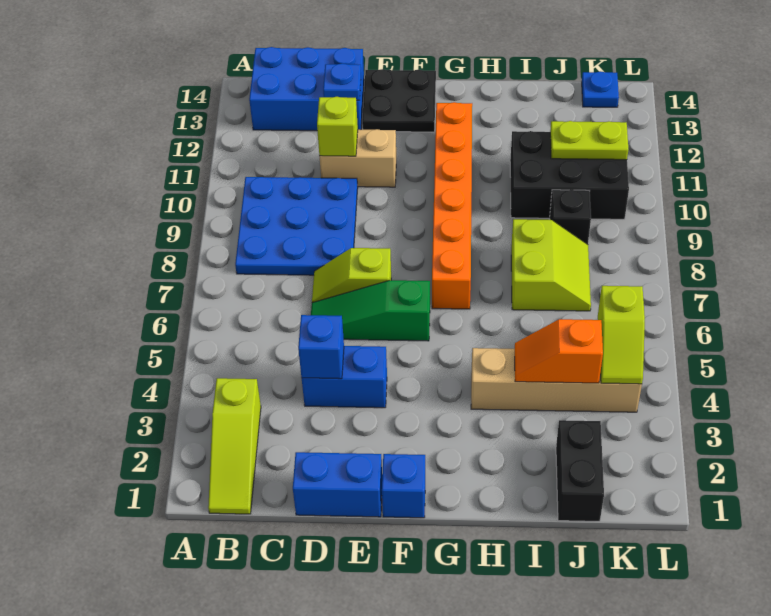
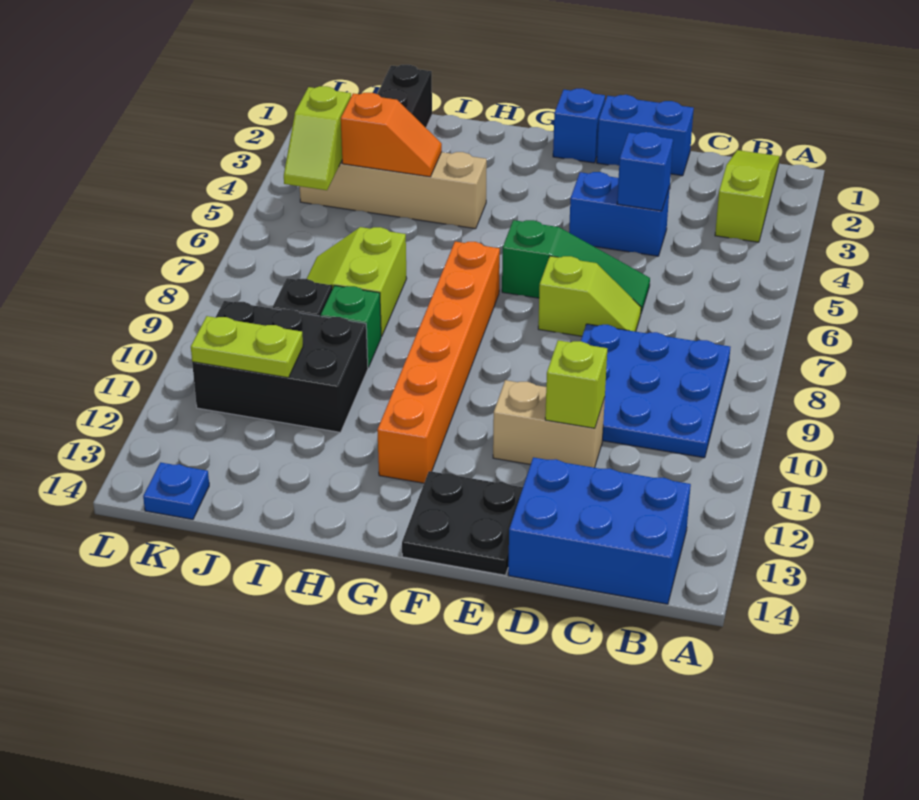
blue plate D13 level 2 -> none
none -> green brick I9 level 1
lime slope K4:K5 level 2 top 5 -> lime slope K4:K5 level 2 top 4

